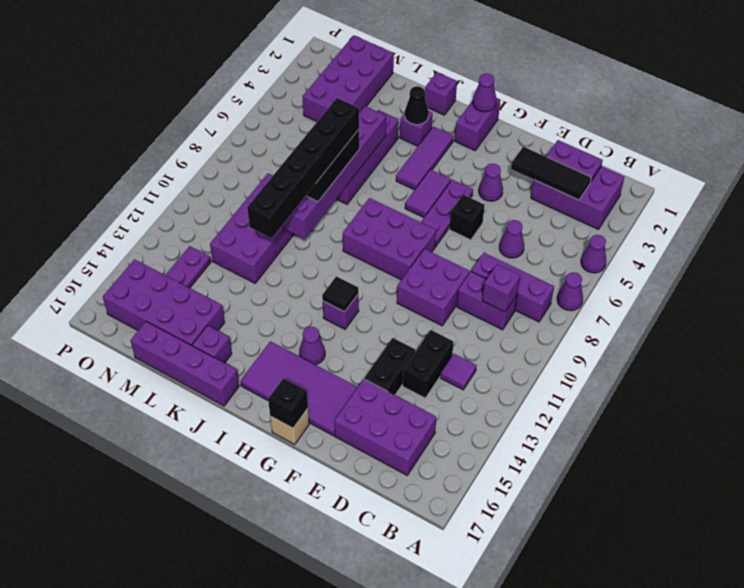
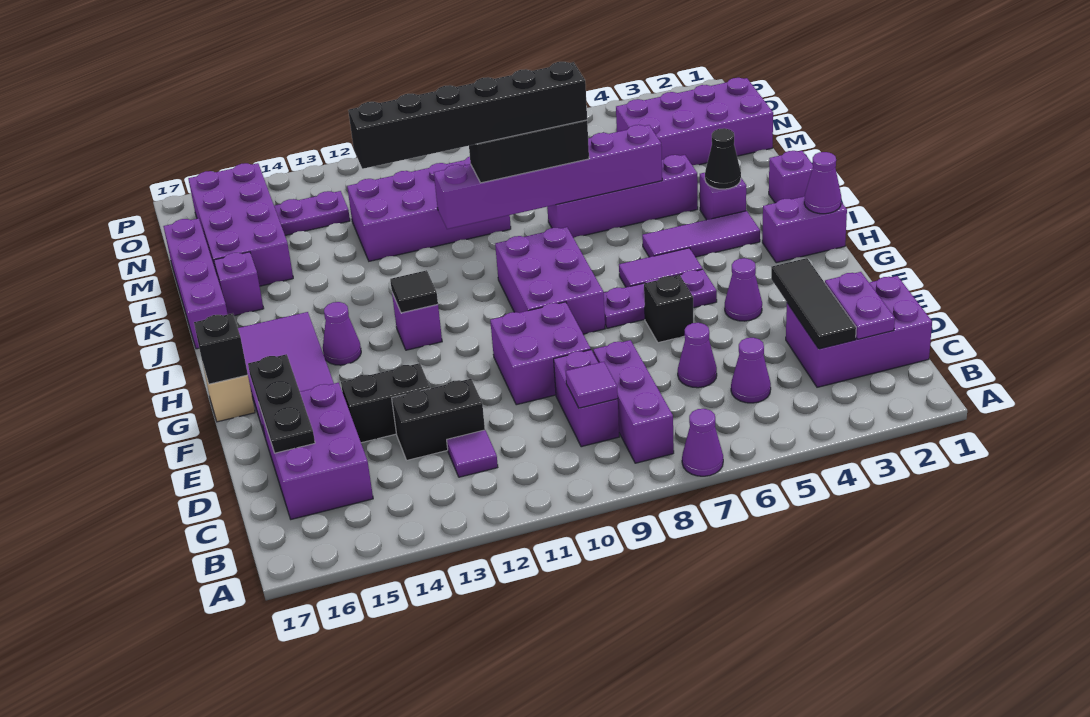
purple cone A5 level 1 -> purple cone C5 level 1
purple brick B2:D3 level 1 -> purple brick C1:D3 level 1
purple brick C9 level 2 -> purple tile C9 level 2
none -> black plate D16:F16 level 2

